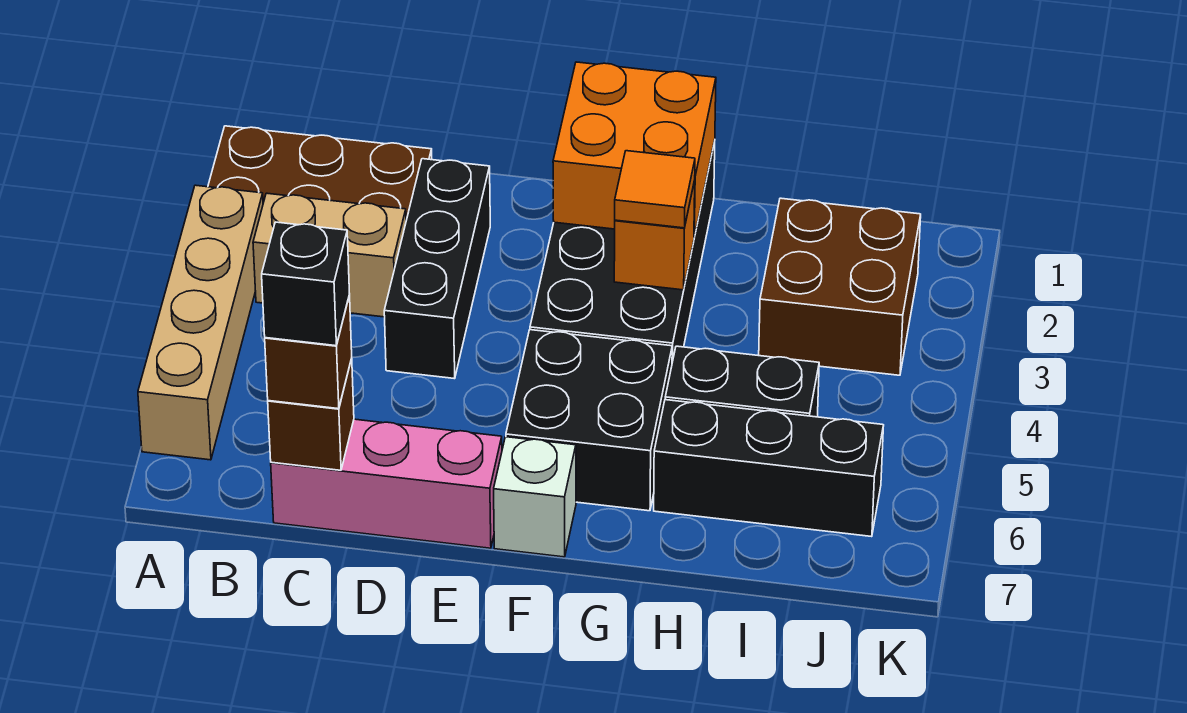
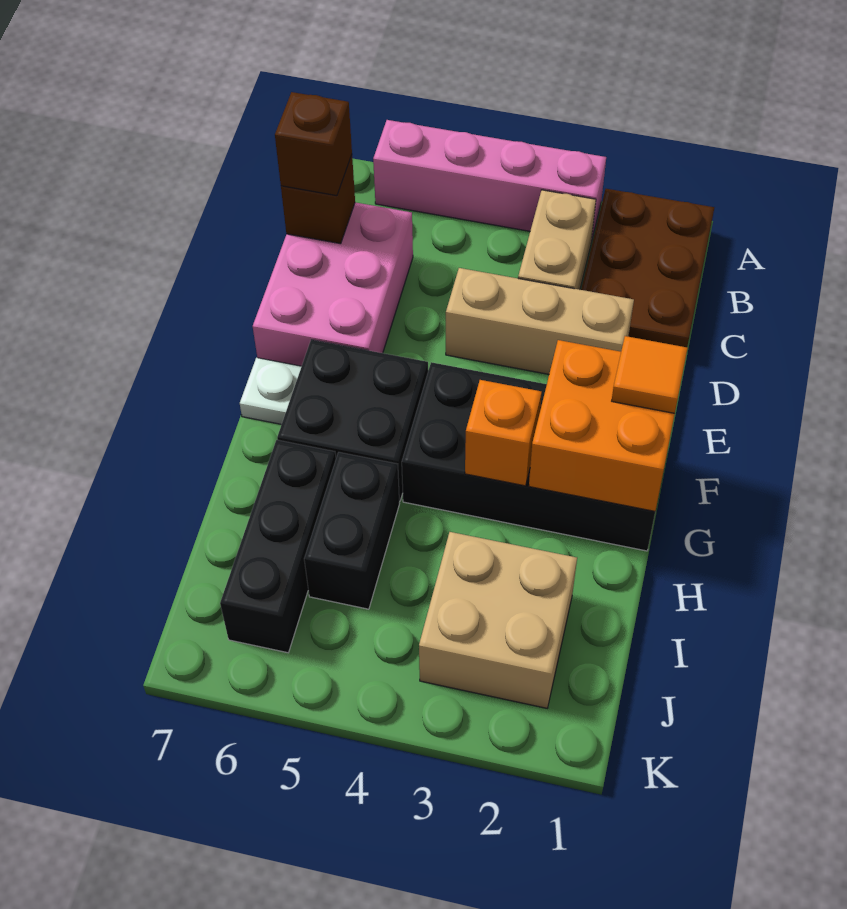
tan brick A3:A6 level 1 -> pink brick A3:A6 level 1
pink brick C7:E7 level 1 -> pink brick C6:E7 level 1
black brick C7 level 4 -> none
black brick D2:D4 level 1 -> tan brick D2:D4 level 1
white brick F7 level 1 -> white plate F7 level 1
orange tile G3 level 3 -> orange tile F1 level 3
brown brick I2:J3 level 1 -> tan brick I2:J3 level 1

